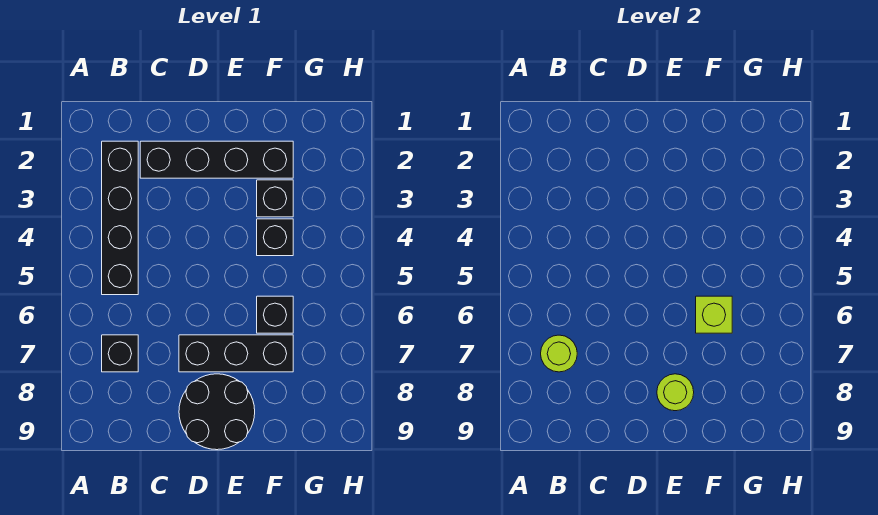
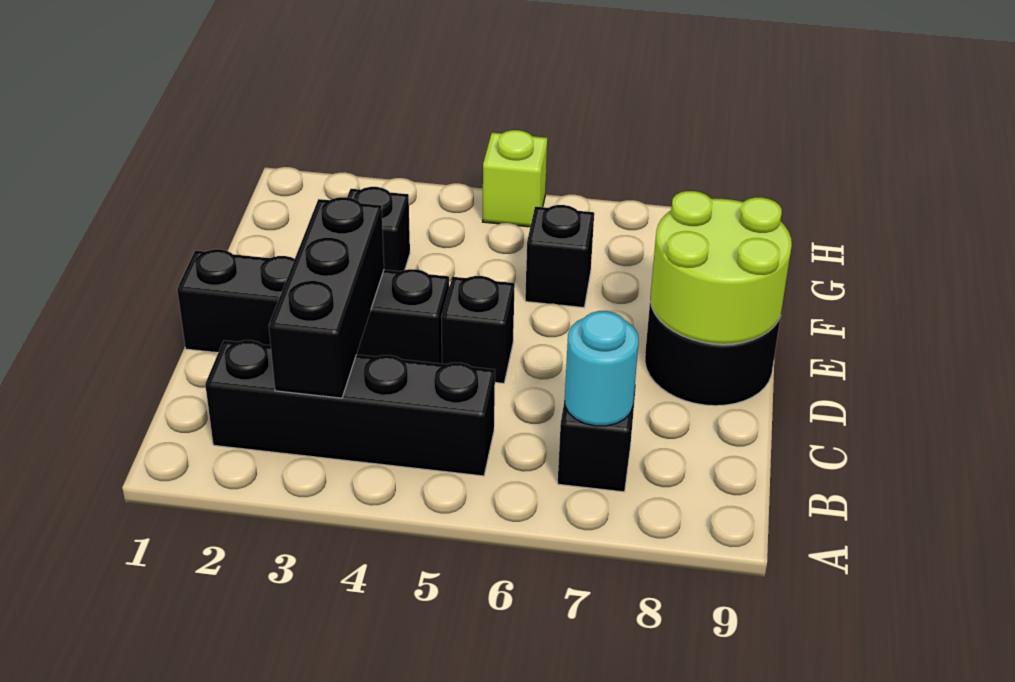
lime round brick B7 level 2 -> cyan round brick B7 level 2
black brick C2:F2 level 1 -> black brick D1:D4 level 1
black brick D7:F7 level 1 -> black brick B3:D3 level 2
lime round brick E8 level 2 -> lime round brick D8:E9 level 2
black brick F4 level 1 -> black brick D5 level 1
lime brick F6 level 2 -> lime brick H5 level 1

